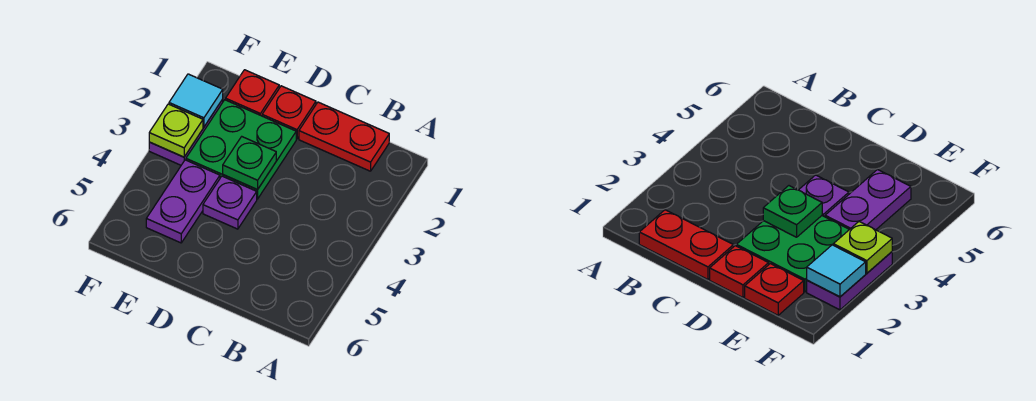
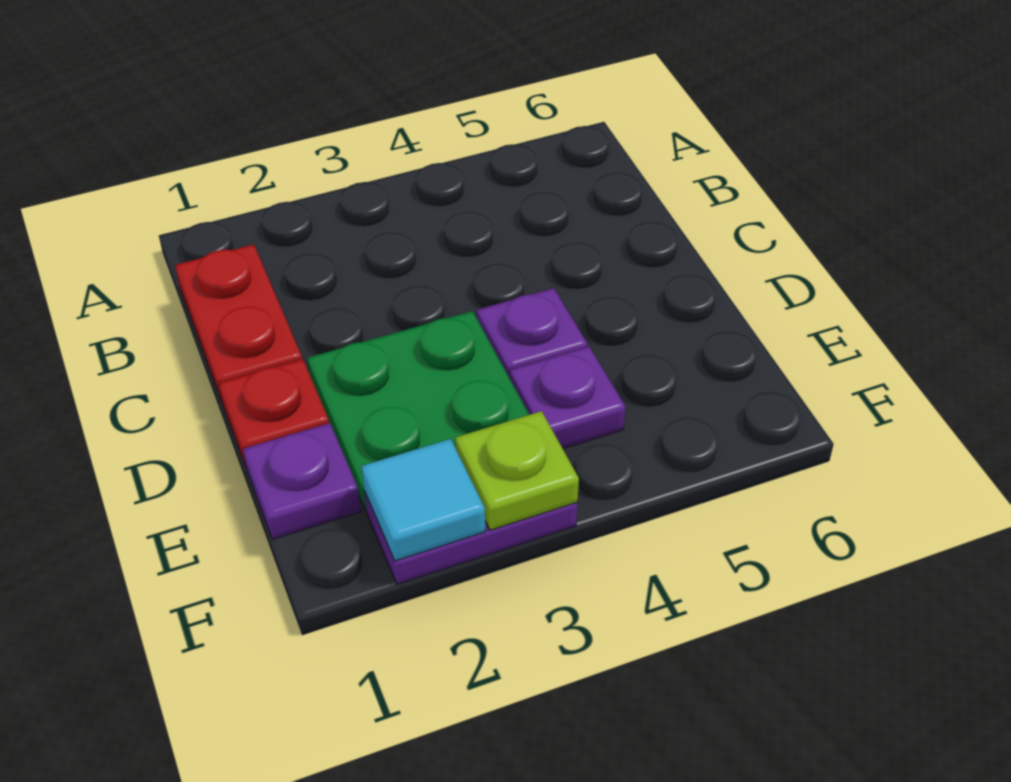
green plate D3 level 2 -> none
red plate E1 level 1 -> purple plate E1 level 1
purple plate E4:E5 level 1 -> purple plate E4 level 1

